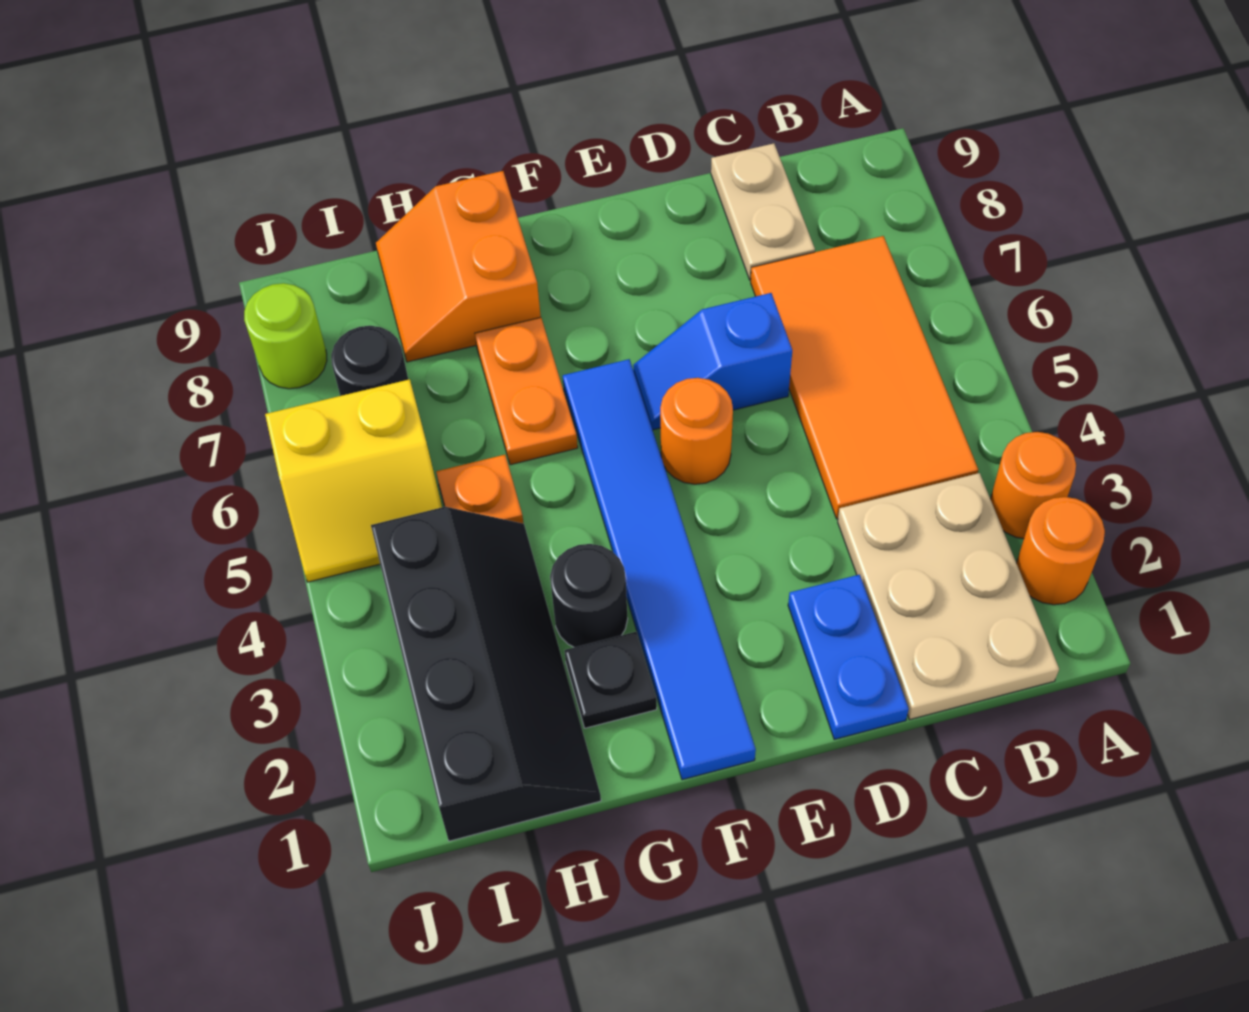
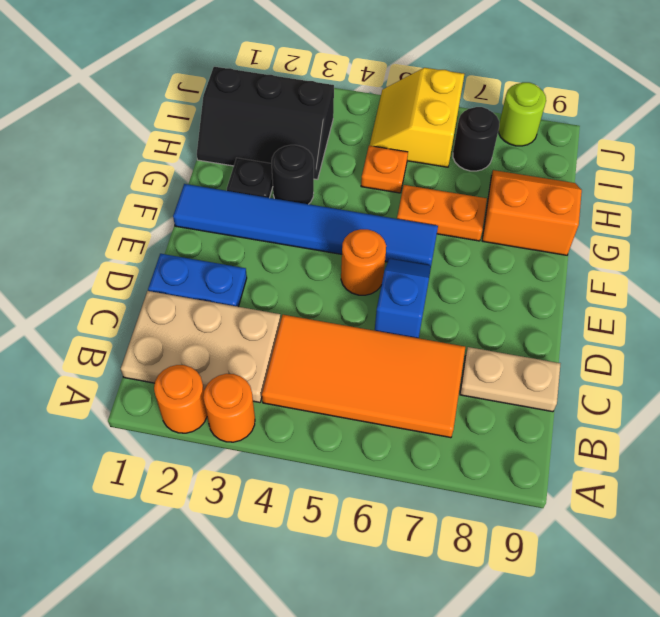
black slope H1:I4 level 1 top I -> black slope H1:I3 level 1 top I

